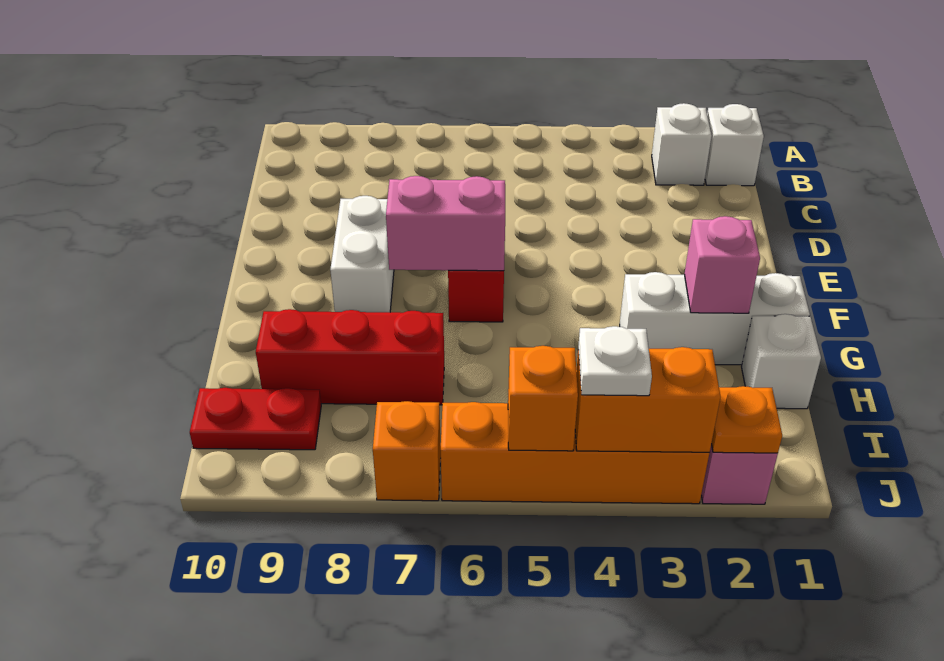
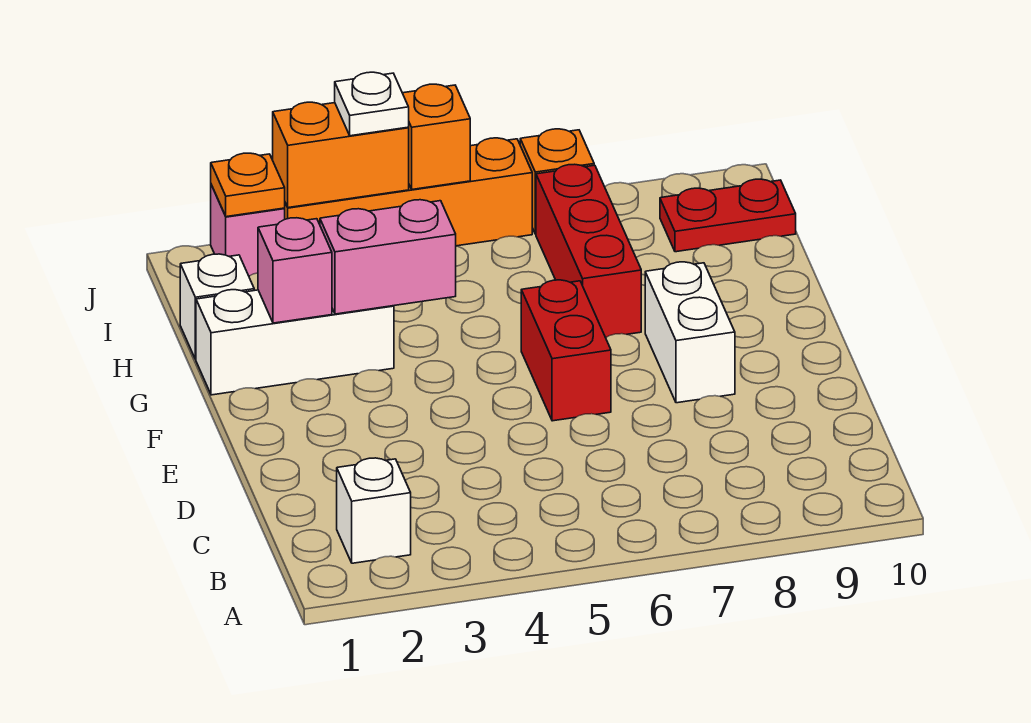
white brick B1 level 1 -> none
pink brick F6:F7 level 2 -> pink brick G3:G4 level 2
red brick H7:H9 level 1 -> red brick G7:I7 level 1

